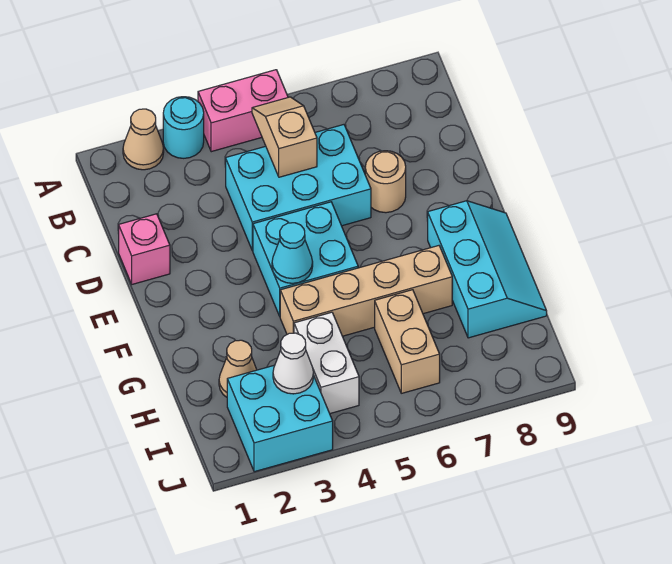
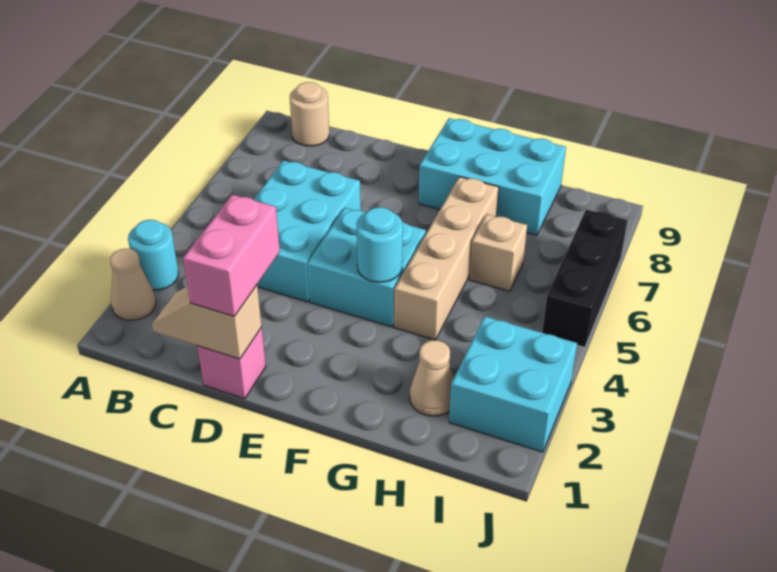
pink brick A4:A5 level 1 -> pink brick D1:D2 level 3
tan slope B5:C5 level 2 top C -> tan slope C1:D1 level 2 top D
tan round brick D7 level 1 -> tan round brick B9 level 1
cyan cone F4 level 2 -> cyan round brick F4 level 2
cyan slope F8:H9 level 1 top 8 -> cyan brick F8:H9 level 1
white brick H4:I4 level 1 -> none
tan brick H6:I6 level 1 -> tan brick H6 level 1
white cone I3 level 2 -> none
none -> black brick J5:J7 level 1

